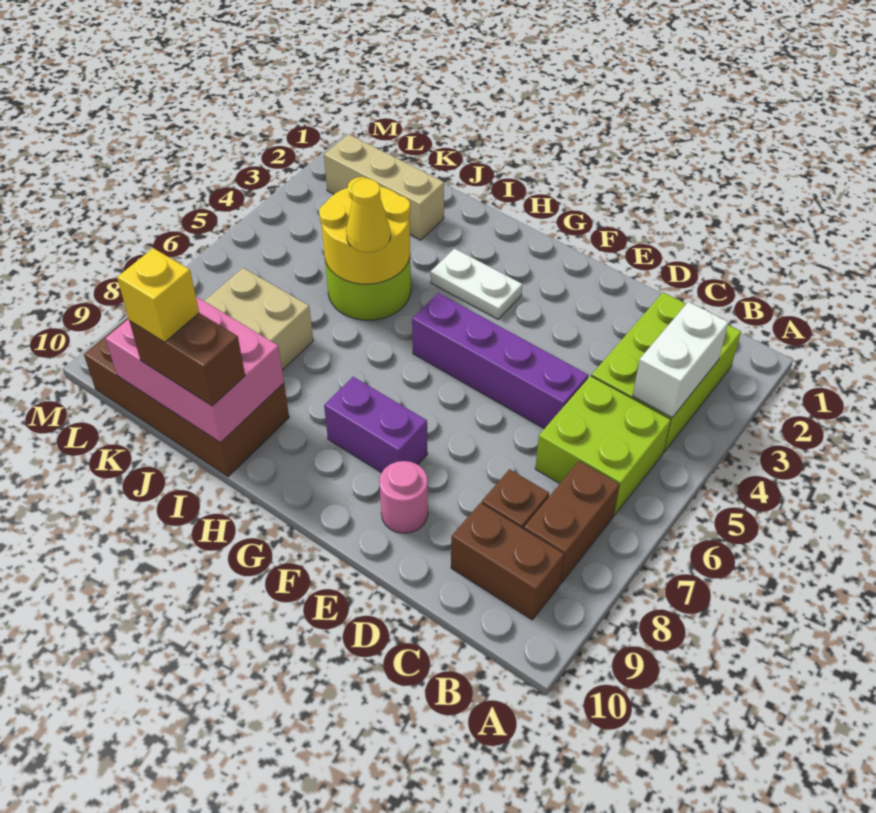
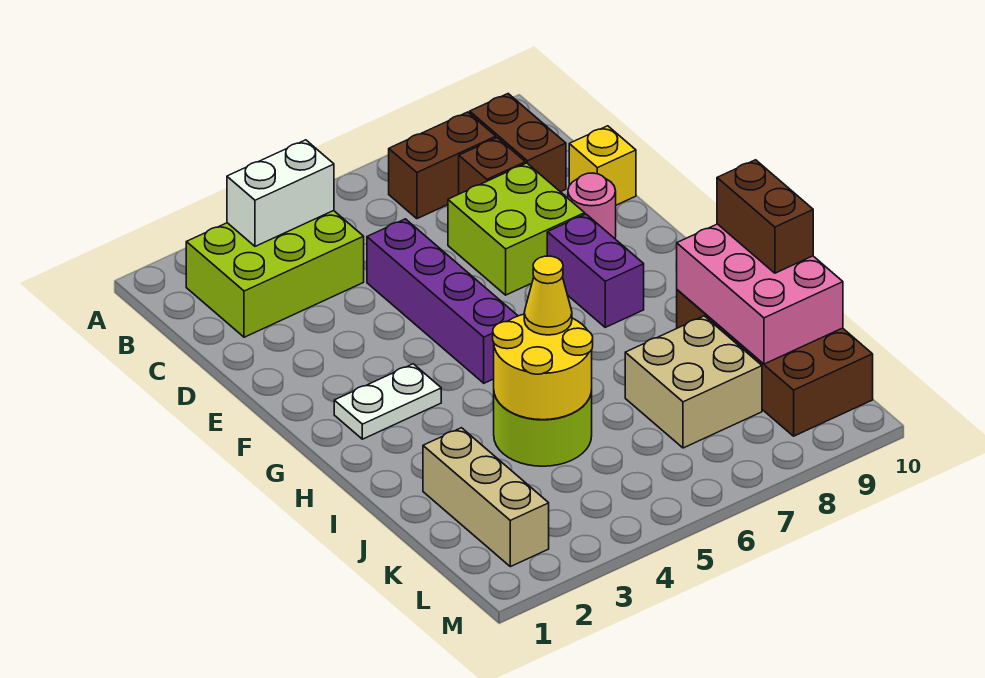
lime brick B5:C6 level 1 -> lime brick D7:E8 level 1
white plate G3:H3 level 1 -> white plate G2:G3 level 1
yellow brick J10 level 4 -> yellow brick D10 level 1

